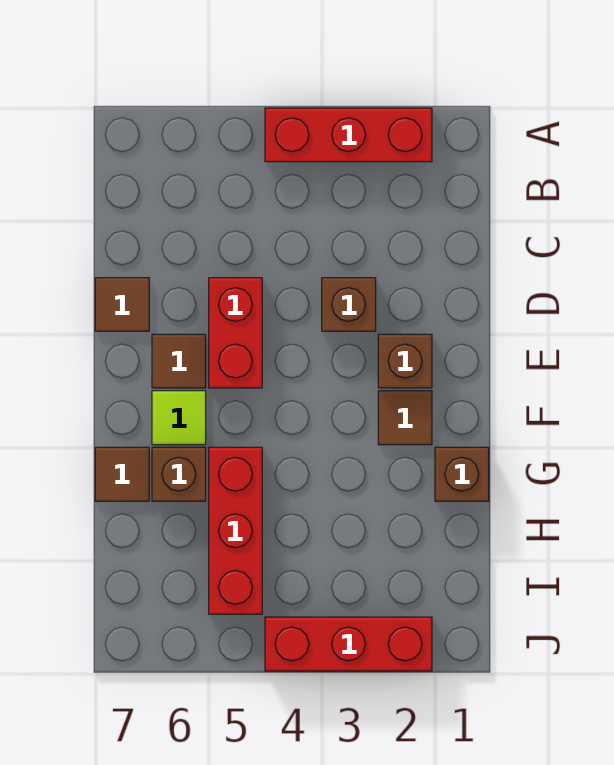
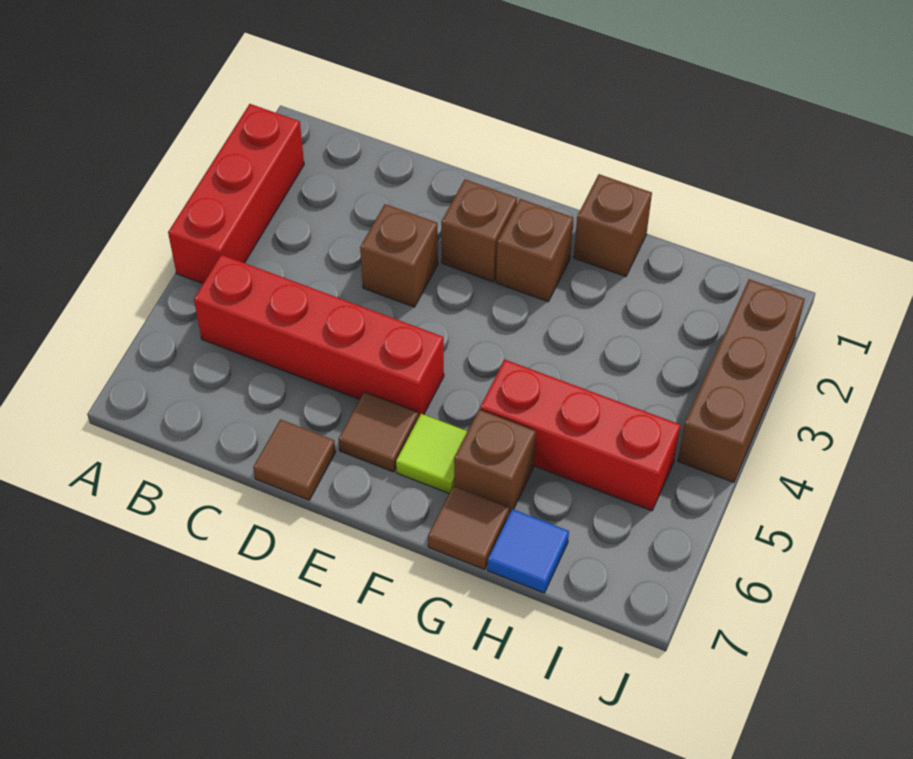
red brick D5:E5 level 1 -> red brick B5:E5 level 1
brown tile F2 level 1 -> brown brick F2 level 1
none -> blue tile H7 level 1
red brick J2:J4 level 1 -> brown brick J2:J4 level 1

